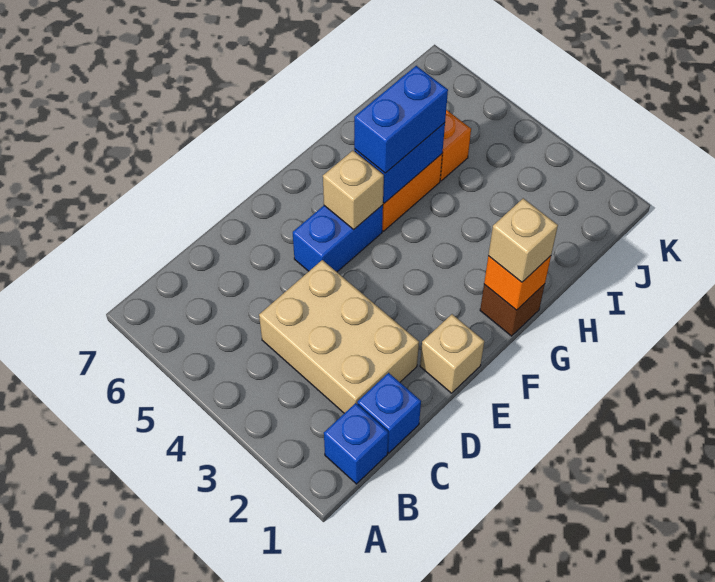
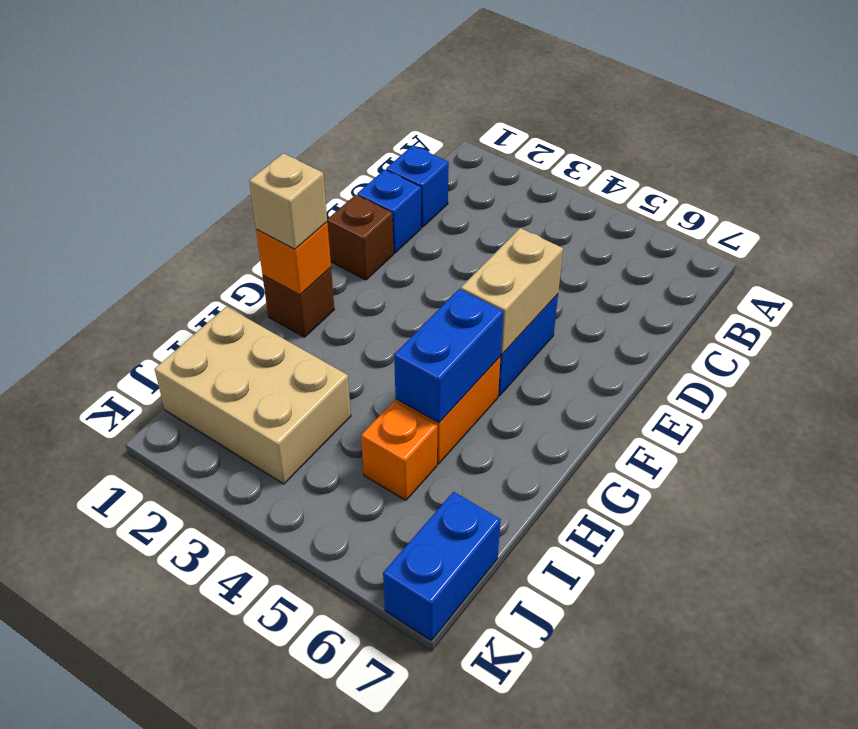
blue brick B1 level 1 -> blue brick D1 level 1
tan brick C2:D4 level 1 -> tan brick I1:J3 level 1
tan brick E1 level 1 -> brown brick E1 level 1
tan brick F5 level 2 -> tan brick E5:F5 level 2
blue brick G5:H5 level 3 -> blue brick J7:K7 level 1

